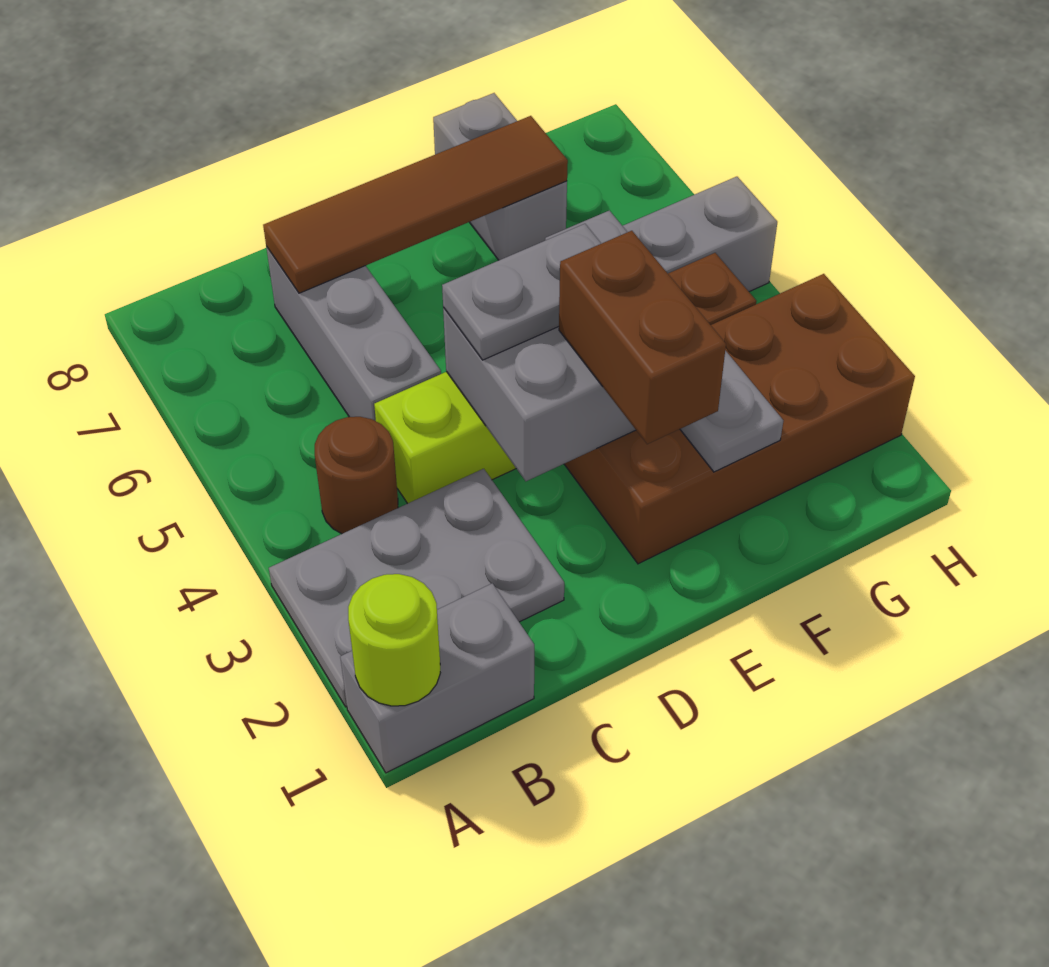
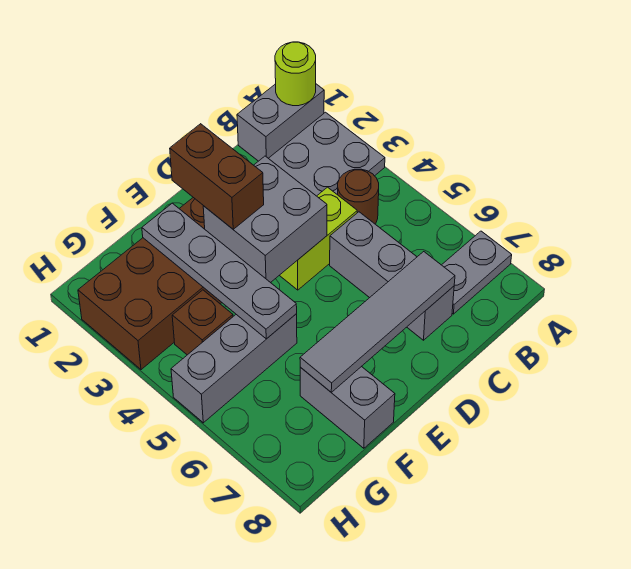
brown tile C7:F7 level 2 -> grey tile C7:F7 level 2
grey plate D4:E4 level 3 -> grey plate A7:B7 level 1

